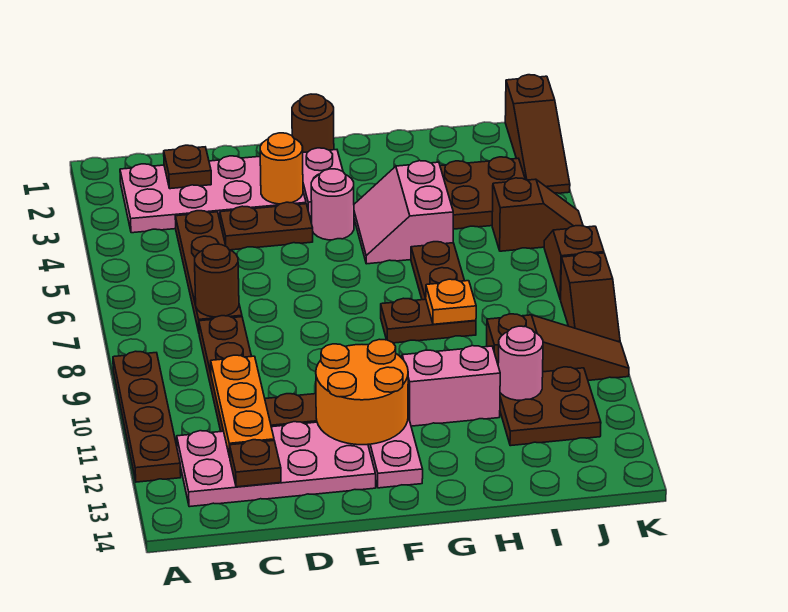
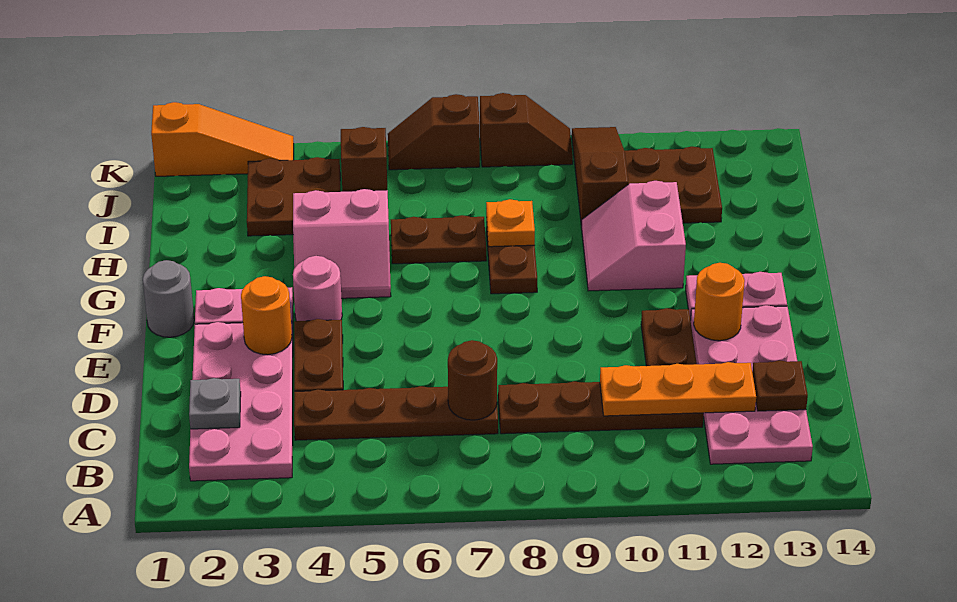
brown plate A9:A12 level 1 -> none
brown plate C2 level 2 -> grey plate C2 level 2
orange round brick E11:F12 level 2 -> orange round brick E12 level 2
brown round brick F1 level 1 -> grey round brick F1 level 1
pink round brick I11 level 2 -> none
brown slope K1:K3 level 1 top 1 -> orange slope K1:K3 level 1 top 1

